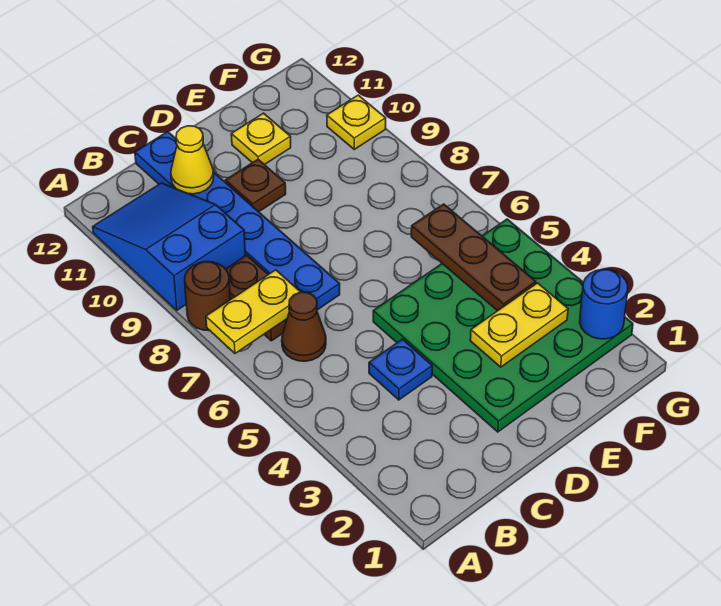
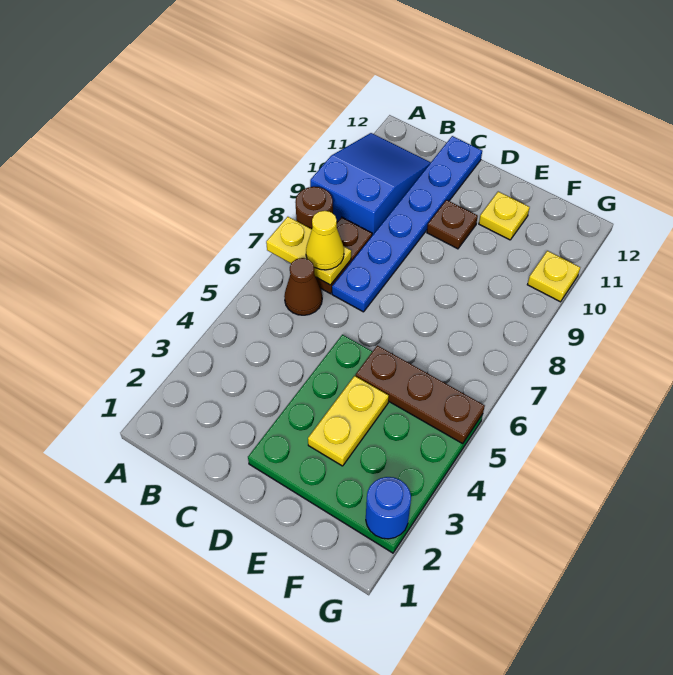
blue plate C4 level 1 -> none
yellow cone C11 level 2 -> yellow cone B7 level 3
yellow plate E3:F3 level 2 -> yellow plate E3:E4 level 2
brown plate F4:F6 level 2 -> brown plate E5:G5 level 2

